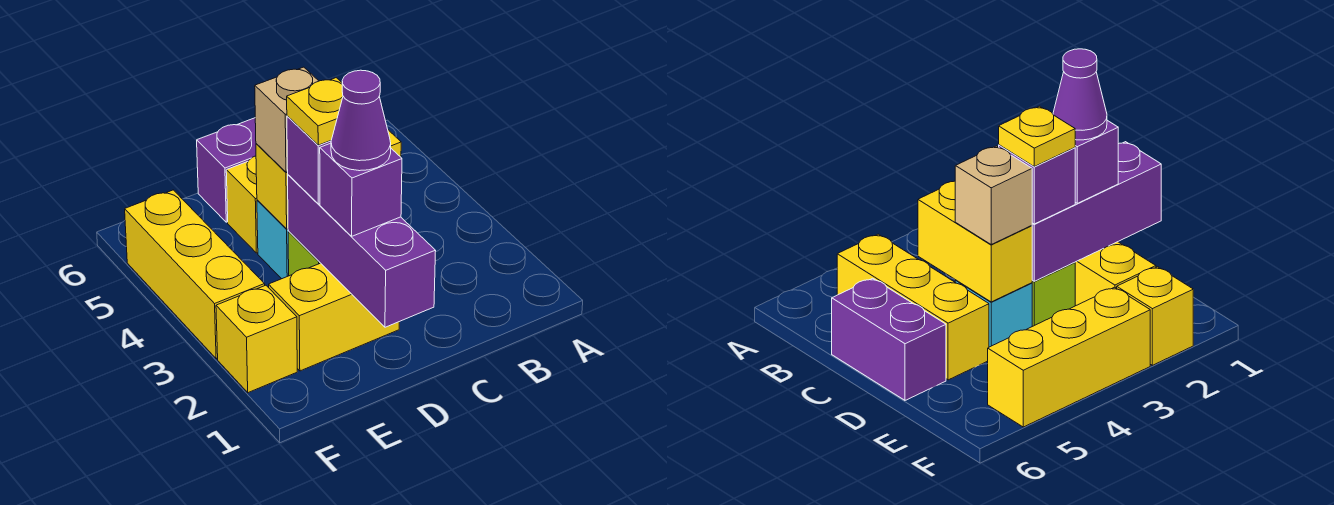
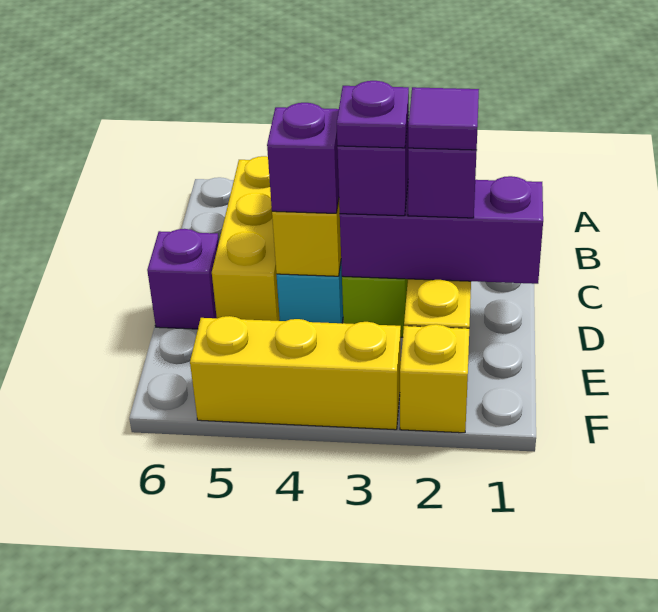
purple brick C6:D6 level 1 -> purple brick D6 level 1
purple cone D2 level 4 -> purple tile D2 level 4
yellow plate D3 level 4 -> purple plate D3 level 4
tan brick D4 level 3 -> purple brick D4 level 3

